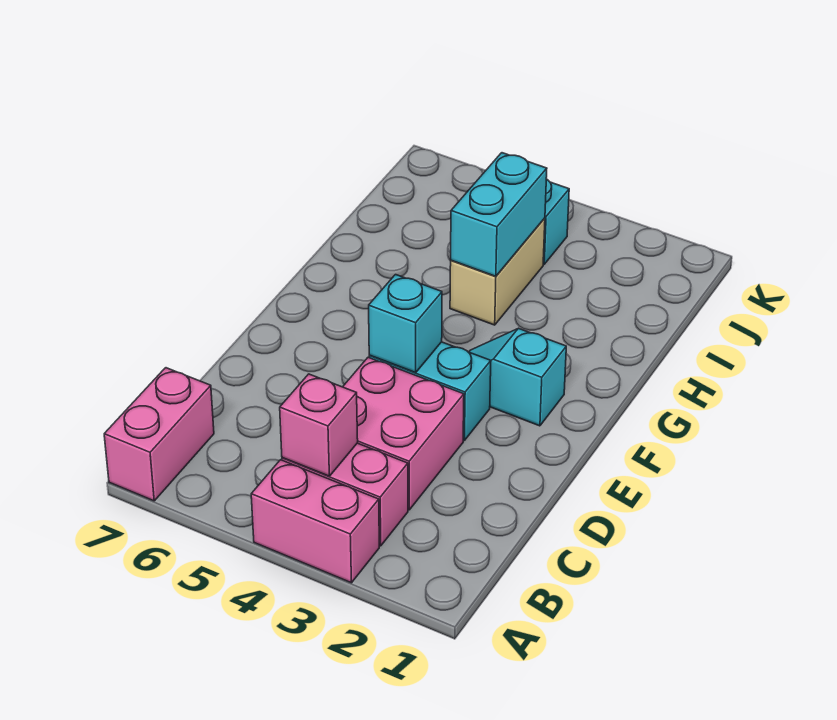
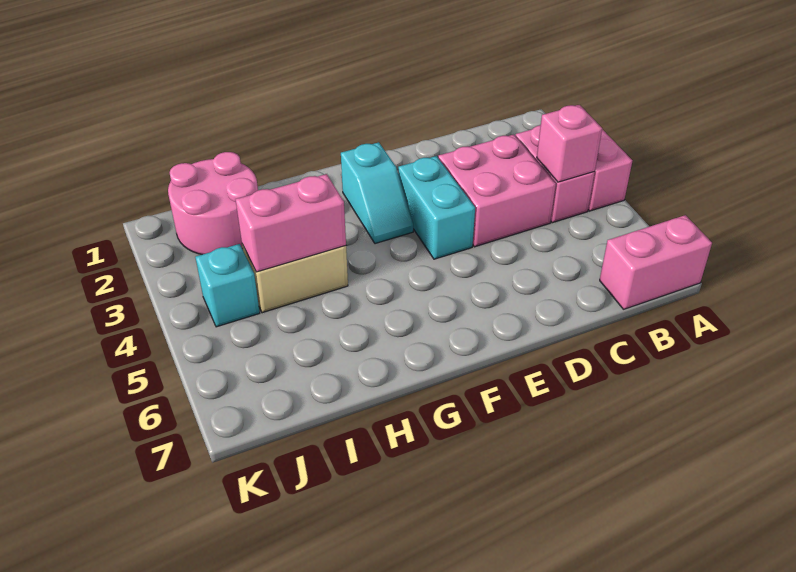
cyan brick E4 level 2 -> none
cyan brick H4:I4 level 2 -> pink brick H4:I4 level 2
none -> pink round brick I1:J2 level 1

